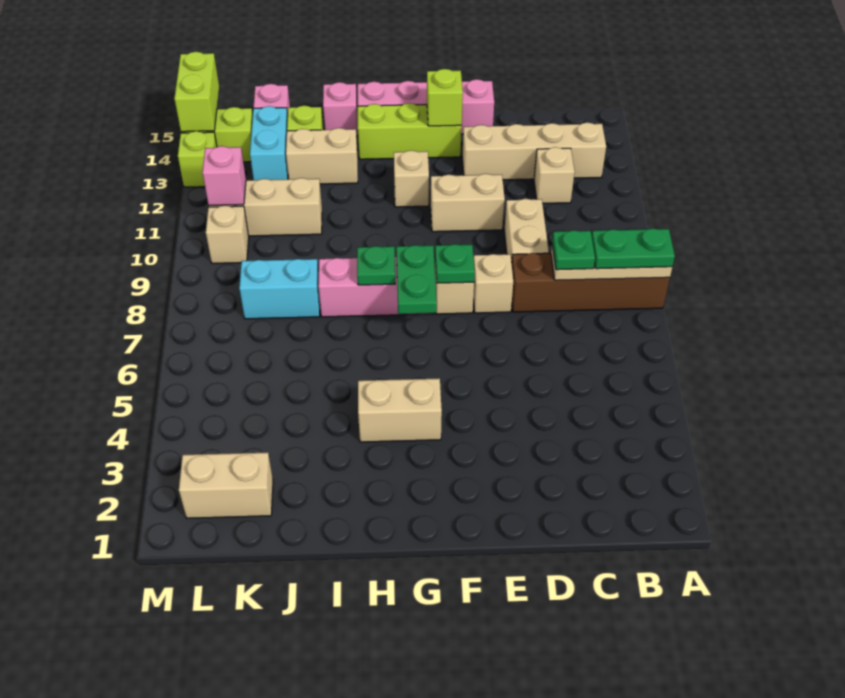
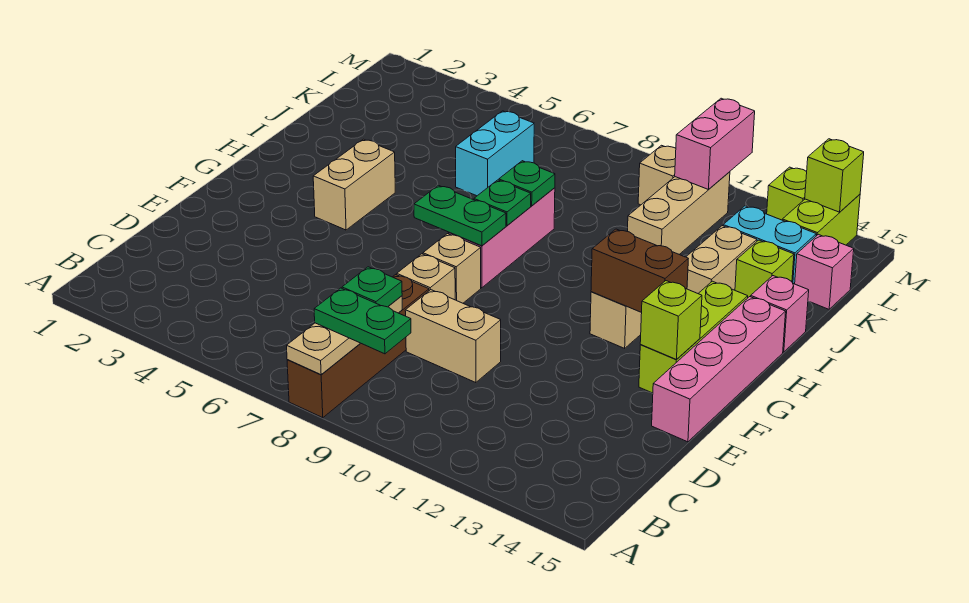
green plate A8:B8 level 3 -> green plate B8:B9 level 3
tan brick B13:E13 level 1 -> none
tan brick C12 level 1 -> none
tan brick E11:F11 level 1 -> none
green plate F8 level 2 -> green plate I8 level 2
none -> brown brick G12:G13 level 2
cyan brick J8:K8 level 1 -> cyan brick J6:K6 level 1
tan brick K2:L2 level 1 -> none
pink brick L11 level 2 -> pink brick L11:M11 level 2
lime brick M14:M15 level 2 -> lime brick M14 level 2

